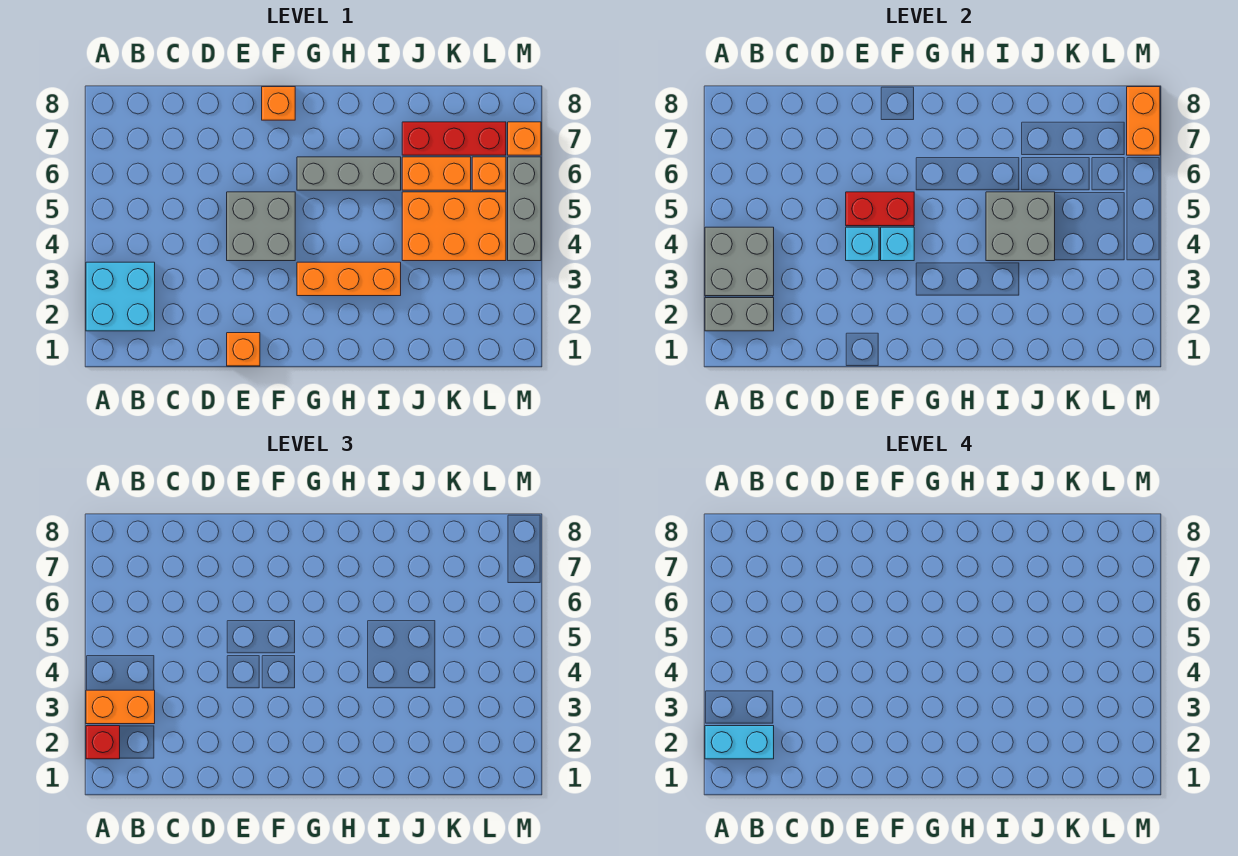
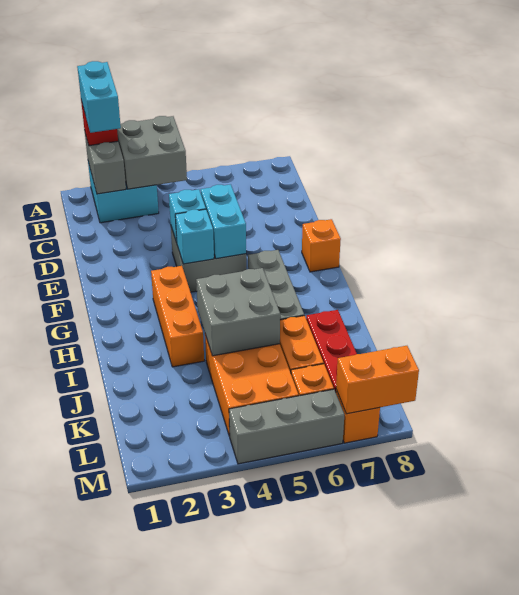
orange brick A3:B3 level 3 -> none
orange brick E1 level 1 -> none
red brick E5:F5 level 2 -> cyan brick E5:F5 level 2

